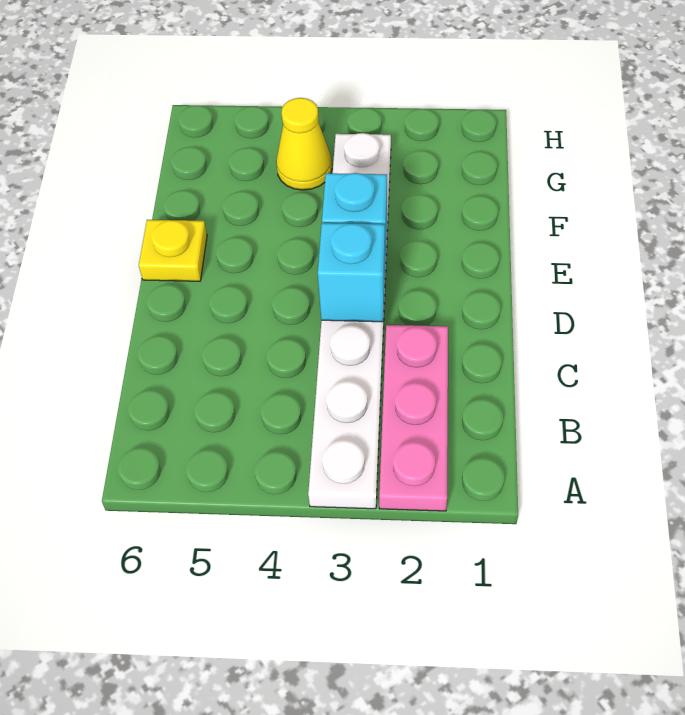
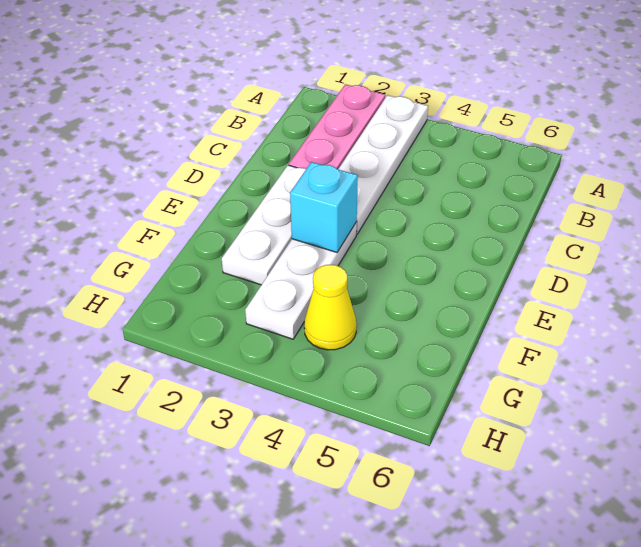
none -> white plate D2:F2 level 1
cyan brick D3 level 2 -> none
yellow plate E6 level 1 -> none

